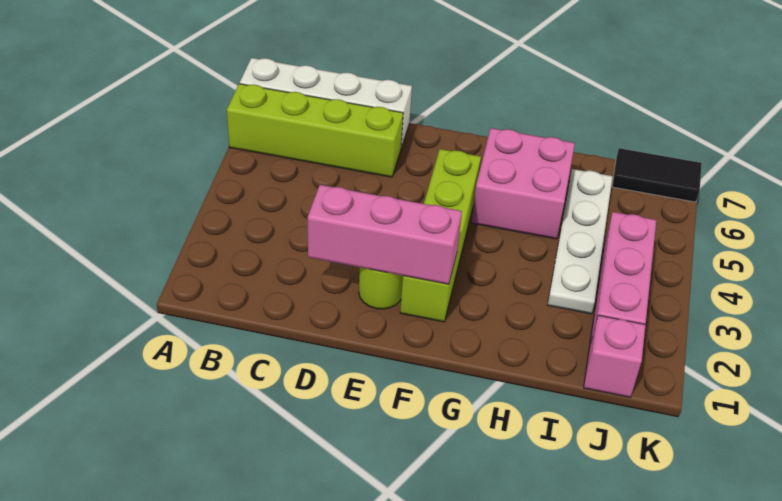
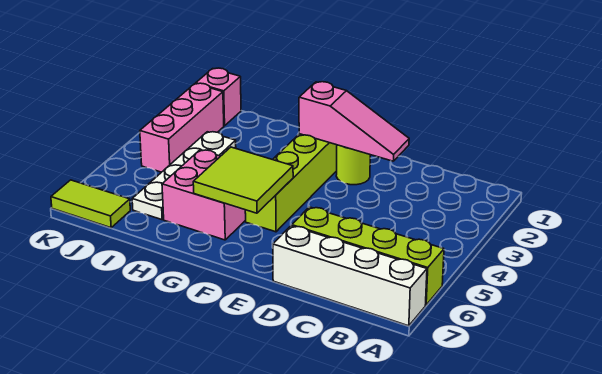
pink brick D2:F2 level 2 -> pink slope D2:F2 level 2 top F
none -> lime tile F5:G6 level 2
black tile J7:K7 level 1 -> lime tile J7:K7 level 1

